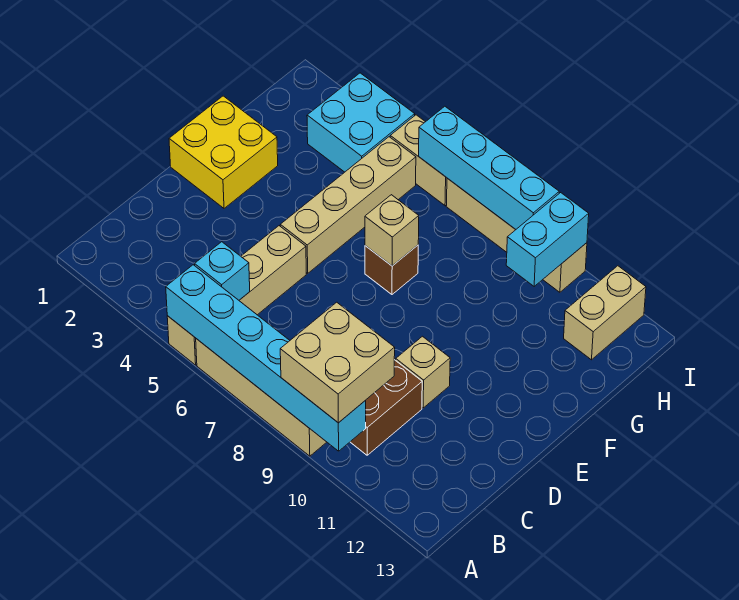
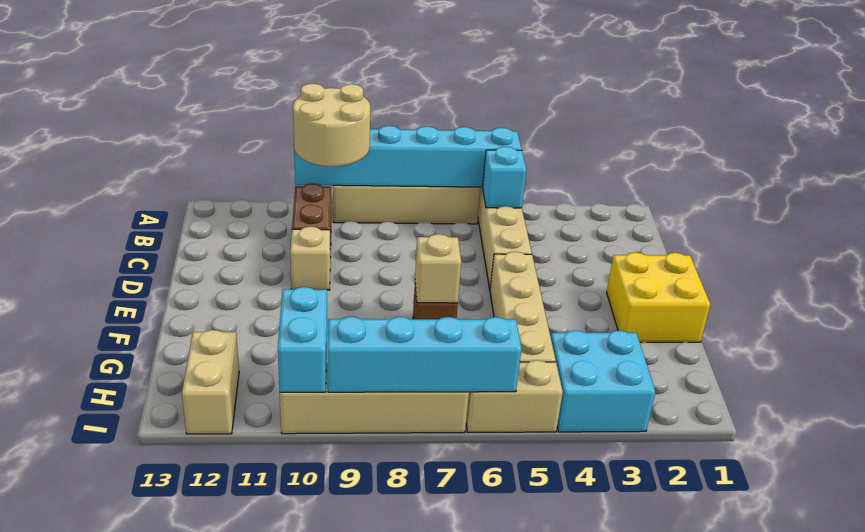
tan brick A9:B10 level 3 -> tan round brick A9:B10 level 3

